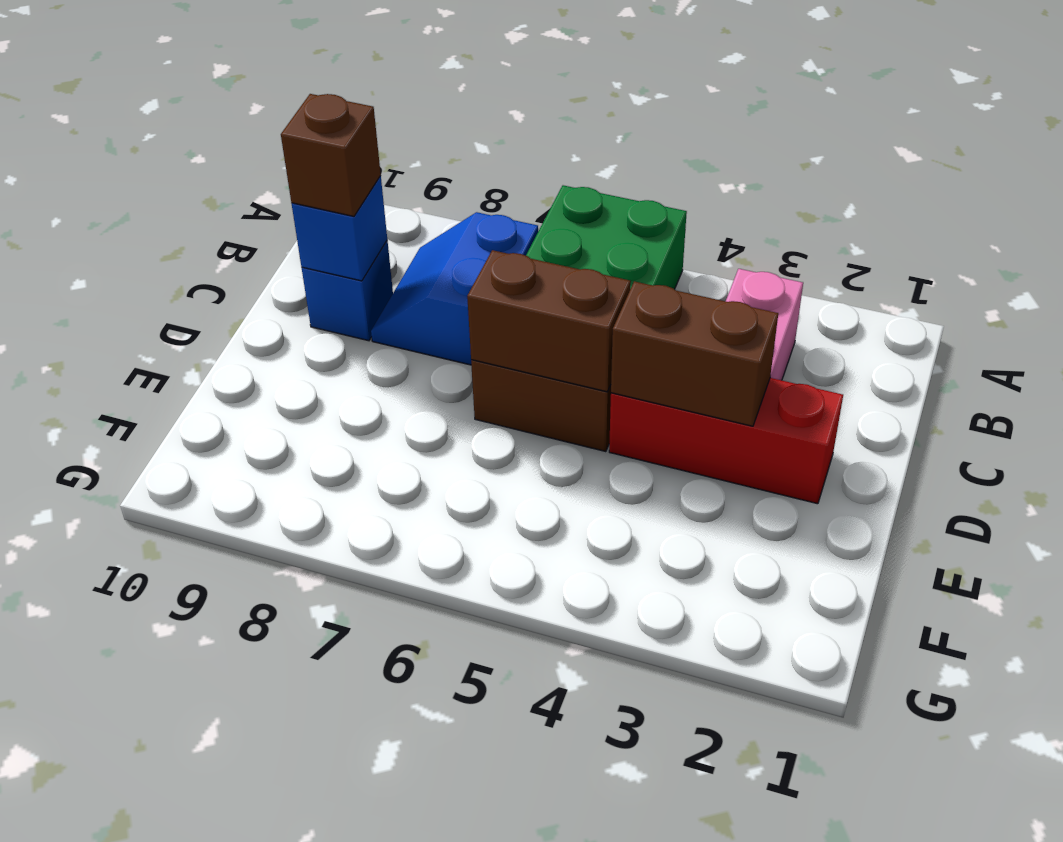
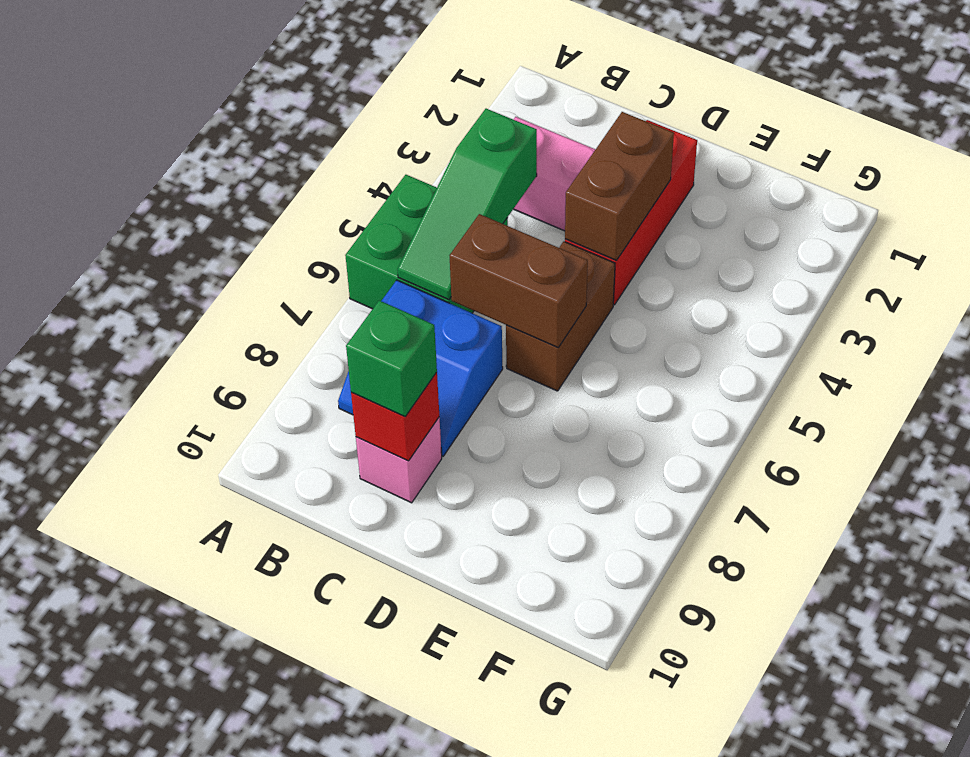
none -> green slope B4:B6 level 2 top 4
blue brick C9 level 1 -> pink brick C9 level 1
blue brick C9 level 2 -> red brick C9 level 2
brown brick C9 level 3 -> green brick C9 level 3
brown brick D5:D6 level 2 -> brown brick C6:D6 level 2

